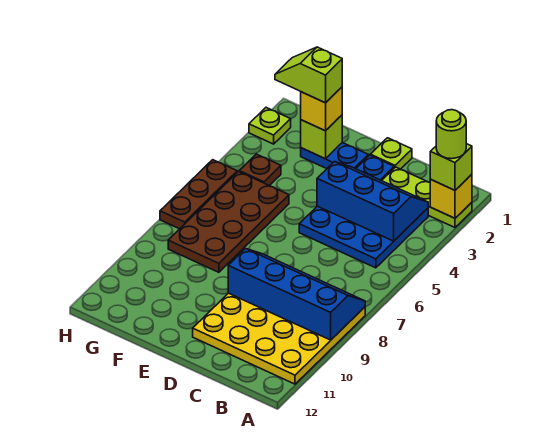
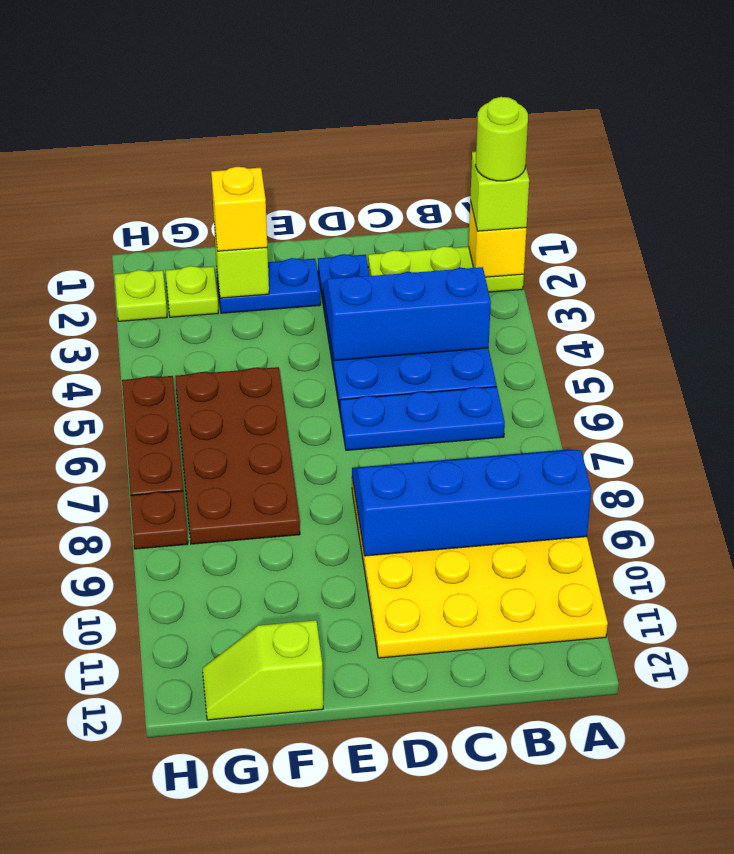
none -> blue plate B6:D6 level 1
lime plate D1 level 1 -> lime plate G2 level 1
lime slope F2:G2 level 4 top F -> lime slope F12:G12 level 1 top F
brown plate G4 level 1 -> brown plate H8 level 1

